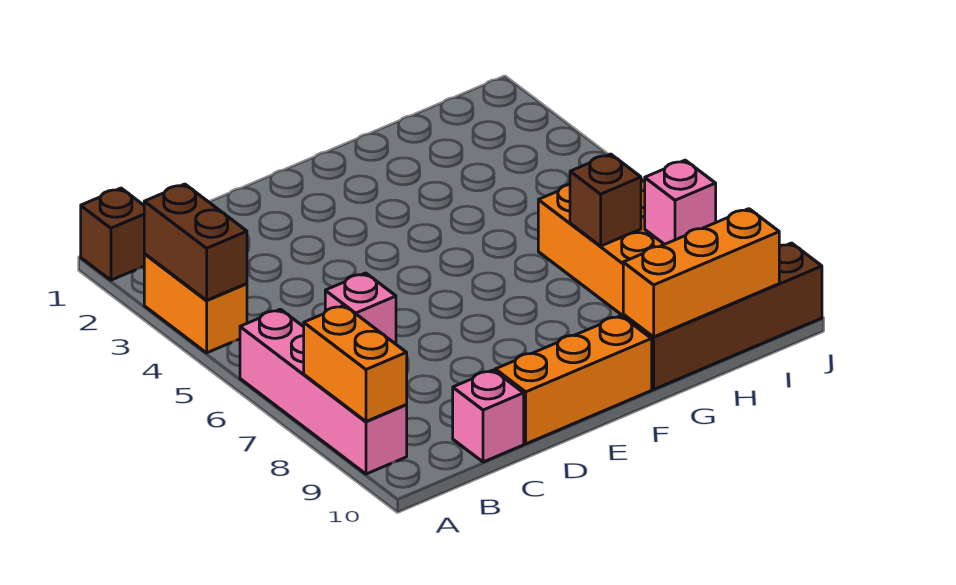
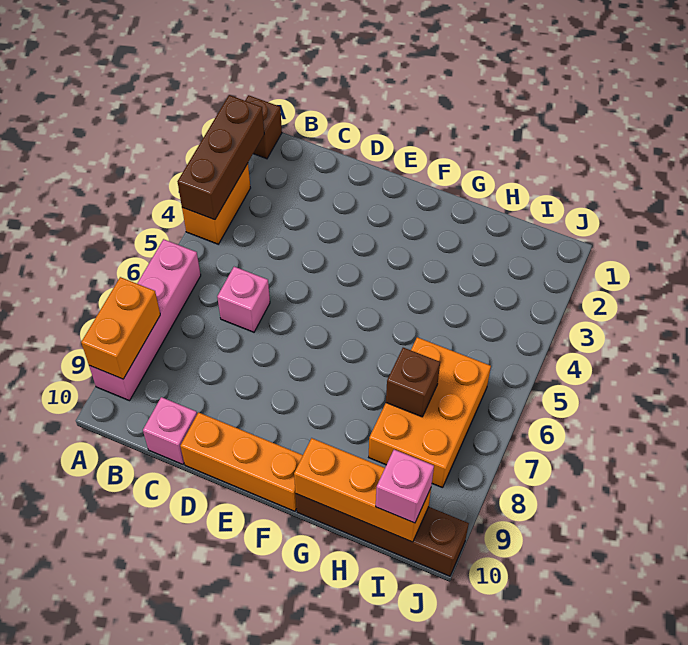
brown brick A3:A4 level 2 -> brown brick A2:A4 level 2
pink brick I8 level 2 -> pink brick I10 level 3

